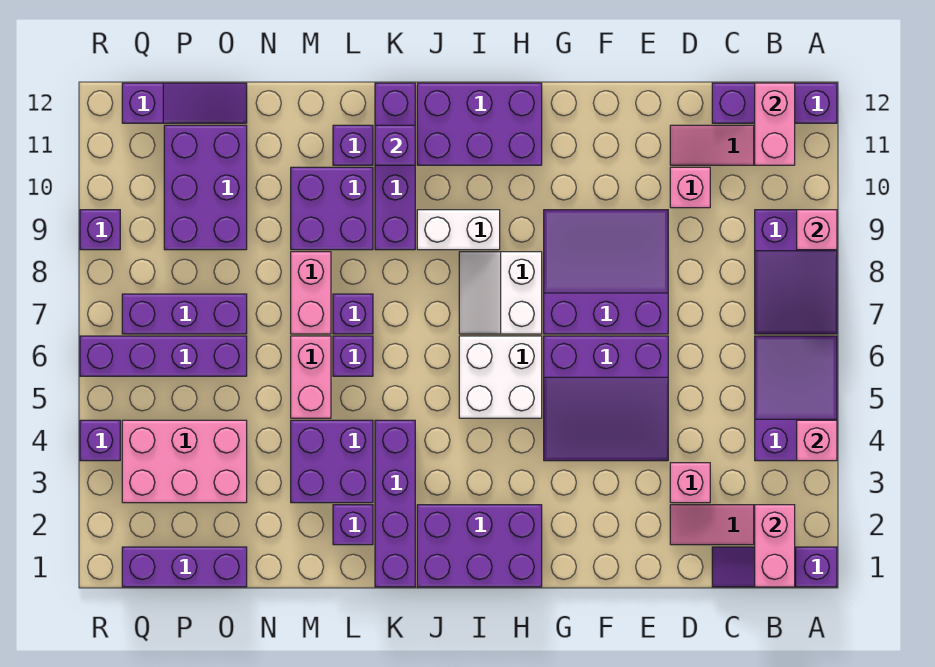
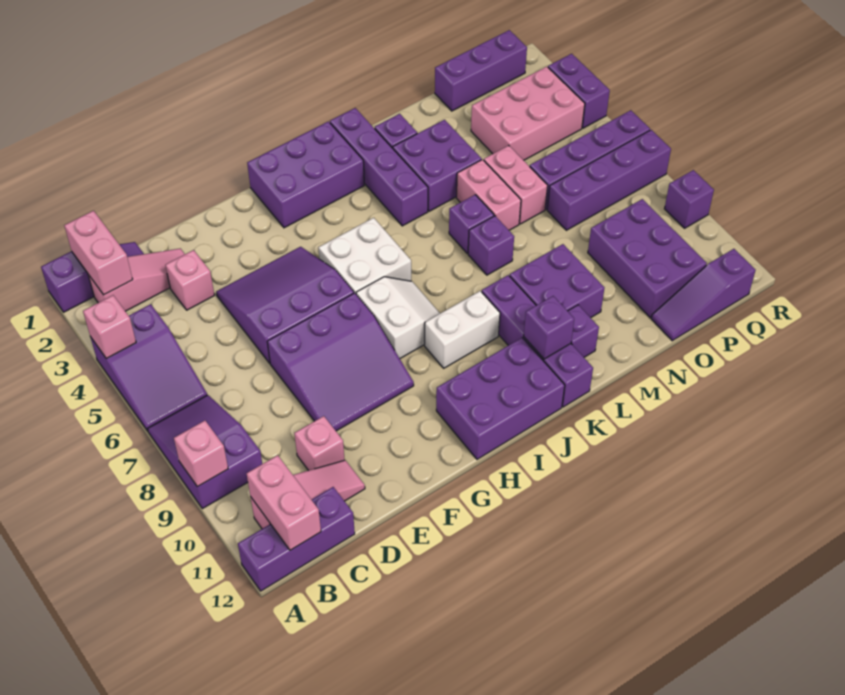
pink brick M7:M8 level 1 -> pink brick N5:N6 level 1
purple brick O7:Q7 level 1 -> purple brick O7:R7 level 1
purple brick R4 level 1 -> purple brick R3:R4 level 1

